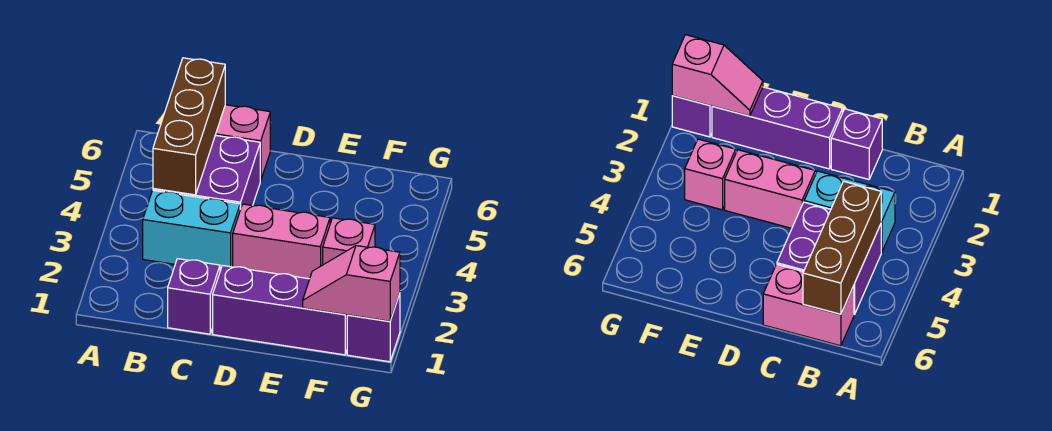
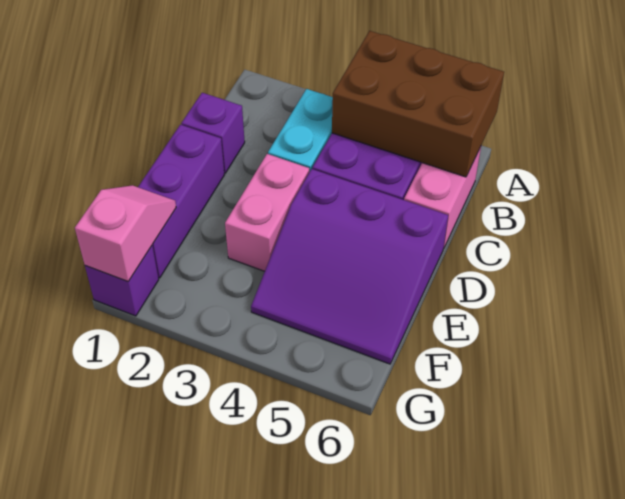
brown brick B4:B6 level 2 -> brown brick A4:B6 level 2
none -> purple slope D4:F6 level 1 top D
pink brick F3 level 1 -> none

